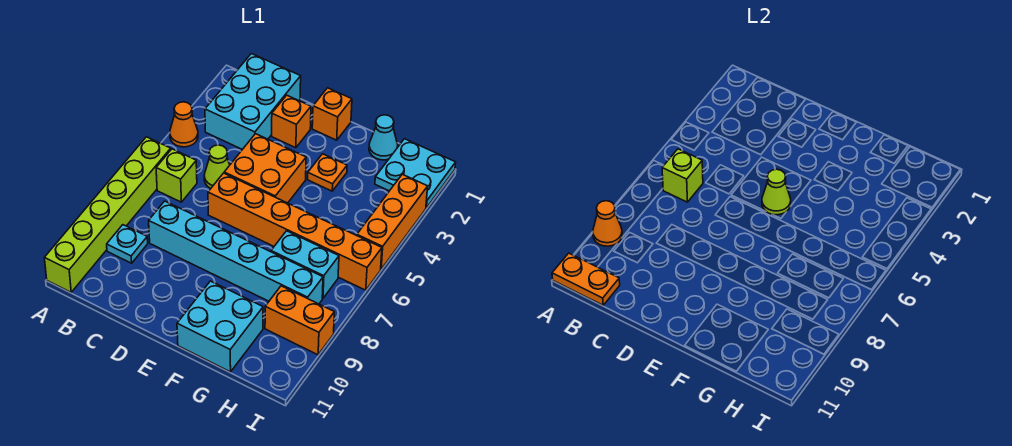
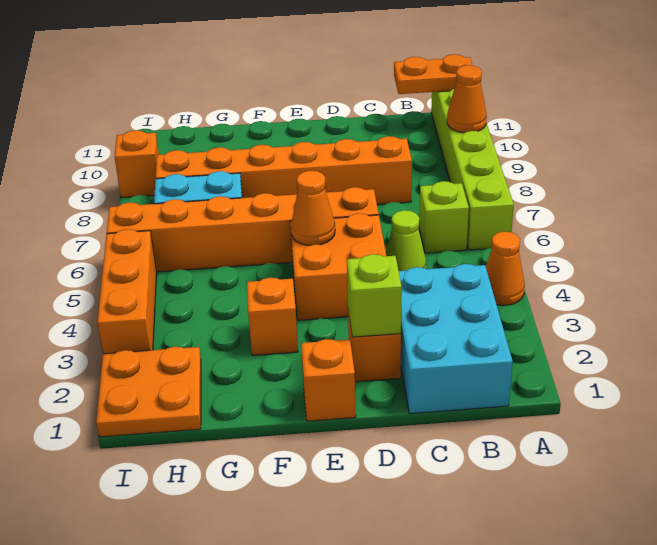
lime brick B6 level 2 -> lime brick D2 level 2
cyan plate B9 level 1 -> none
cyan brick C8:H8 level 1 -> orange brick C8:H8 level 1
lime cone E5 level 2 -> orange cone E5 level 2
orange plate F3 level 1 -> orange brick F3 level 1
cyan brick F10:G11 level 1 -> none
cyan cone G1 level 1 -> none
cyan plate H1:I2 level 1 -> orange plate H1:I2 level 1
orange brick H9:I9 level 1 -> orange brick I9 level 1

